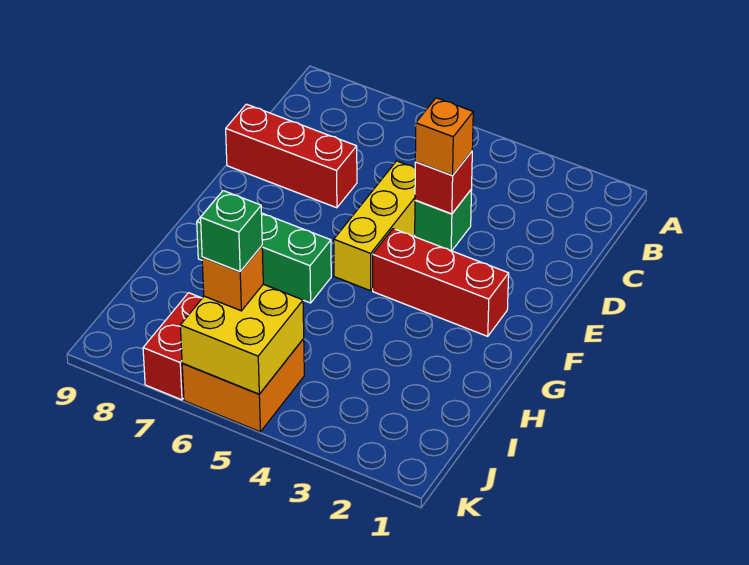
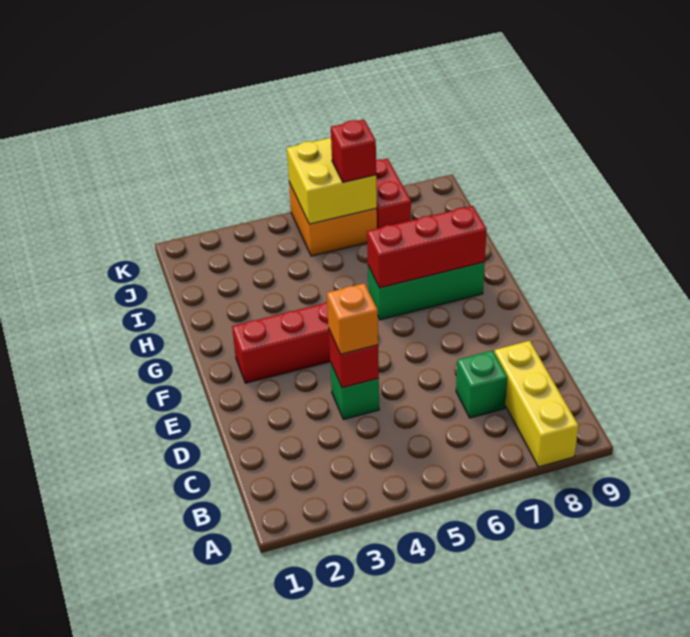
yellow brick D5:F5 level 1 -> yellow brick A8:C8 level 1
red brick D7:D9 level 1 -> red brick G6:G8 level 2
orange brick J6 level 3 -> red brick J6 level 3
green brick J6 level 4 -> green brick C7 level 1

